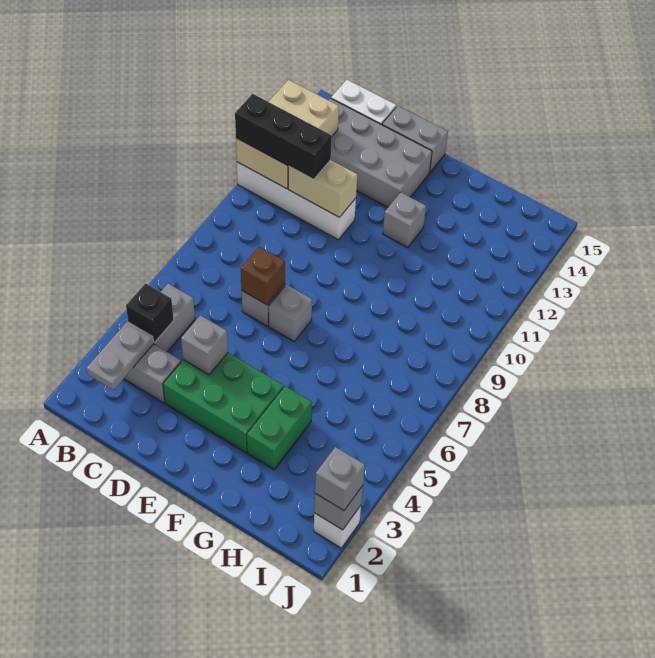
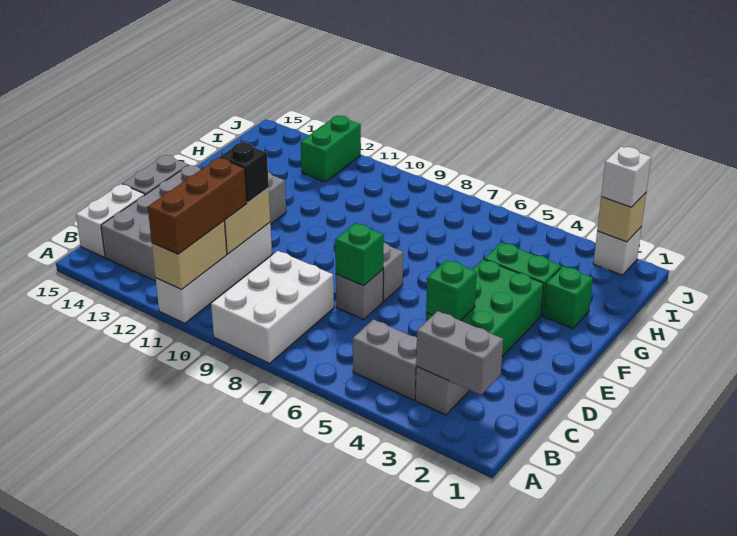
none -> white brick A8:C9 level 1
tan brick A11:B13 level 2 -> tan brick A11:B11 level 2
black brick A11:C11 level 3 -> brown brick A11:C11 level 3
grey plate B2:B3 level 2 -> grey brick B2:B3 level 2
black brick B4 level 2 -> black brick D11 level 3
grey brick D4 level 2 -> green brick D4 level 2
brown brick D7 level 2 -> green brick D7 level 2
none -> green brick G2 level 1
none -> green brick I12:J12 level 1
grey brick J2 level 2 -> tan brick J2 level 2
grey brick J2 level 3 -> white brick J2 level 3

